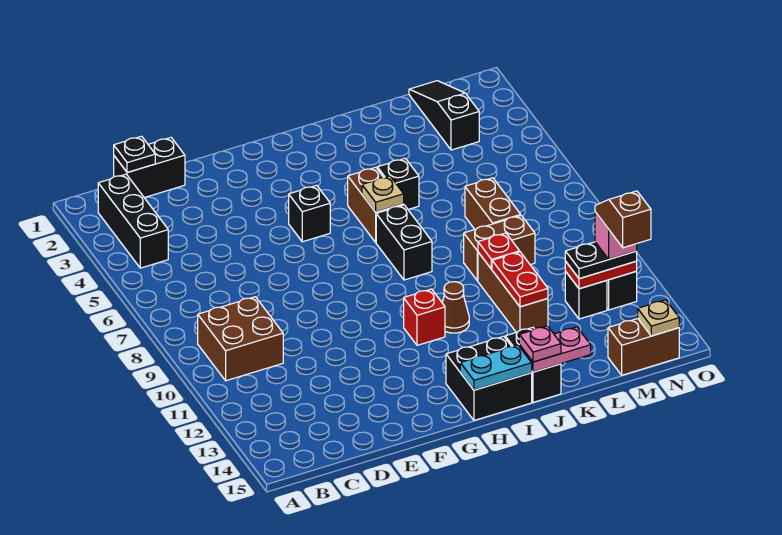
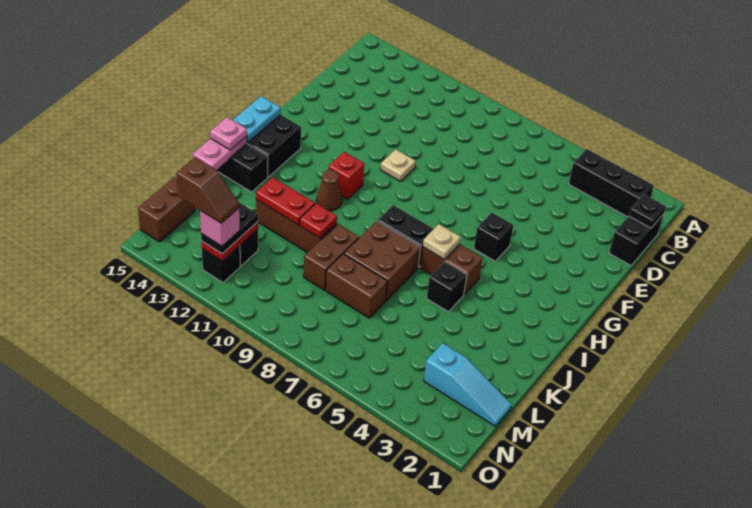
brown brick B9:C10 level 1 -> brown brick J7:K8 level 1
black slope M1:M3 level 1 top 3 -> cyan slope M1:M3 level 1 top 3
tan plate N15 level 2 -> tan plate F10 level 1

